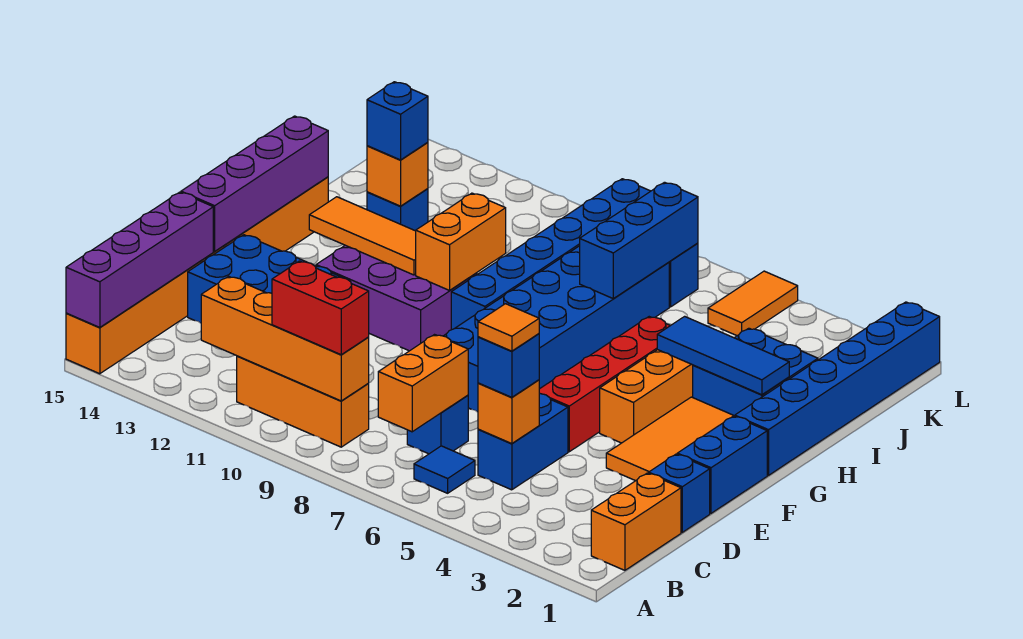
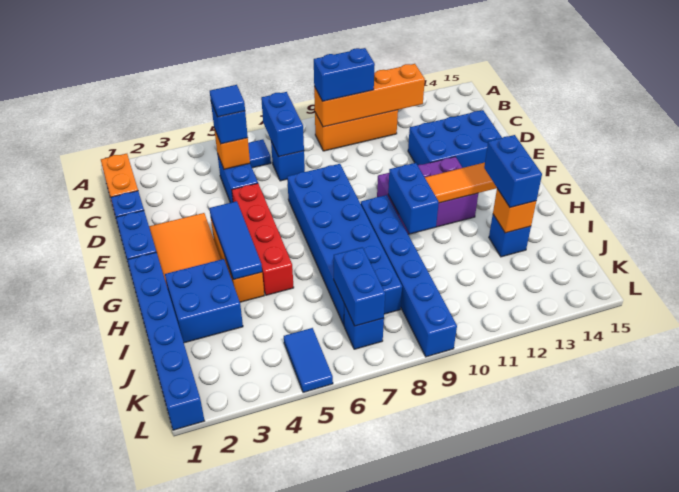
orange brick A15:H15 level 1 -> none
purple brick A15:D15 level 2 -> none
orange brick B7:C7 level 2 -> blue brick B7:C7 level 2
red brick B9:B10 level 3 -> blue brick B9:B10 level 3
orange tile C5 level 4 -> blue tile C5 level 4
purple brick E15:H15 level 2 -> none
orange brick G10:H10 level 2 -> blue brick G10:H10 level 2
blue tile H2:H4 level 2 -> blue tile F4:H4 level 2
blue brick I7:K7 level 2 -> blue brick J7:K7 level 2
blue brick I13 level 3 -> blue brick H13:I13 level 3
orange tile K5:L5 level 1 -> blue tile K5:L5 level 1

